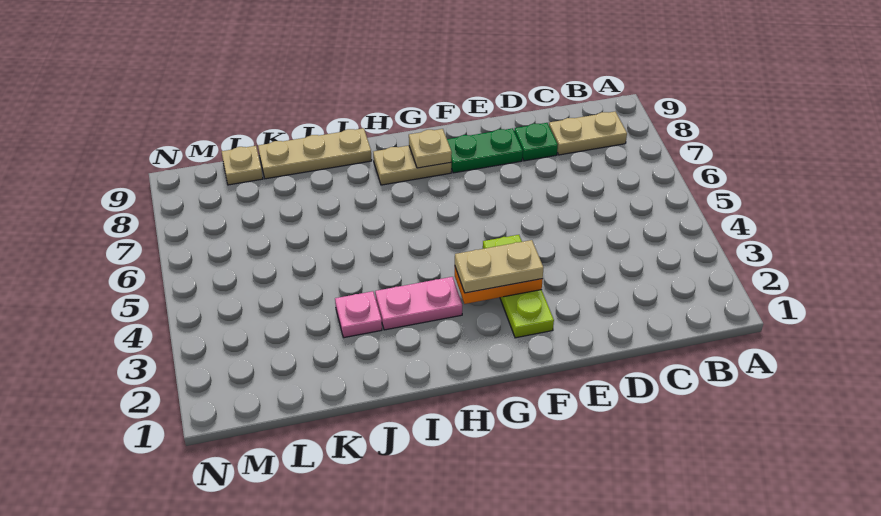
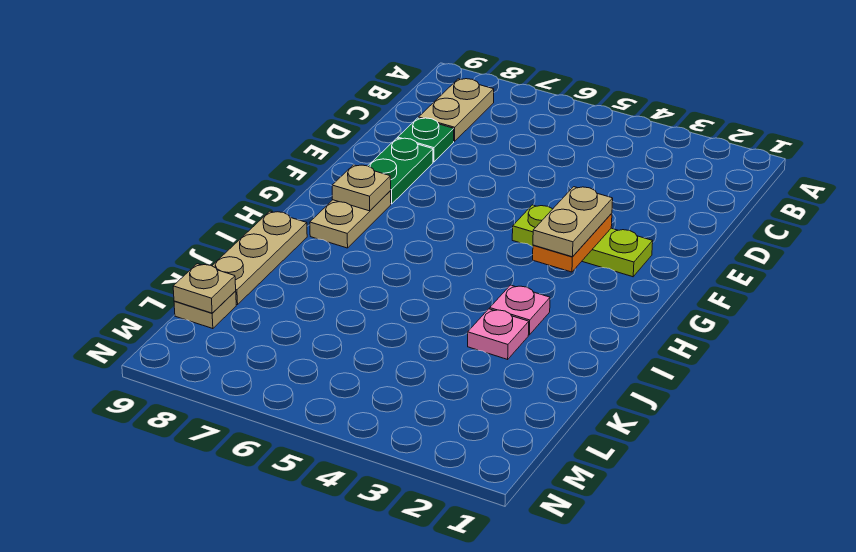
pink plate H3:I3 level 1 -> pink plate I3 level 1
none -> tan plate L9 level 2

